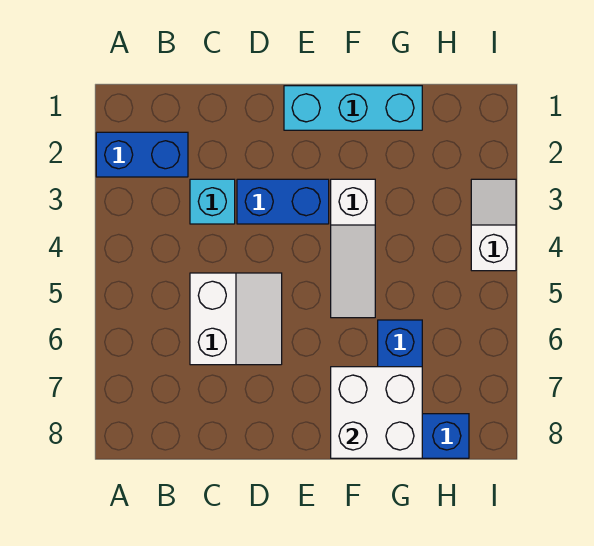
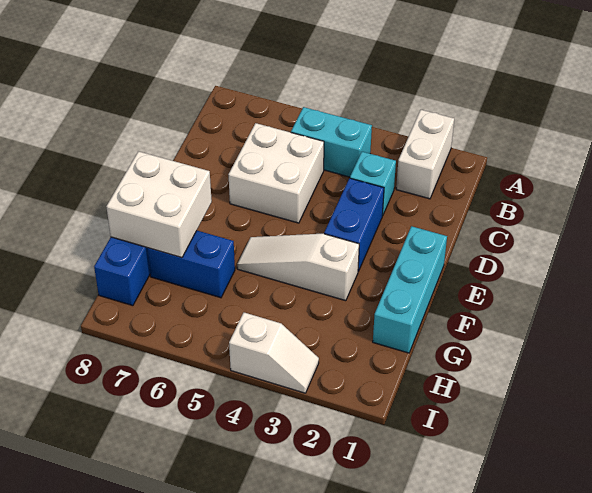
blue brick A2:B2 level 1 -> white brick A2:B2 level 1
none -> cyan brick B4:B5 level 1
white slope C5:D6 level 1 top C -> white brick C5:D6 level 1

